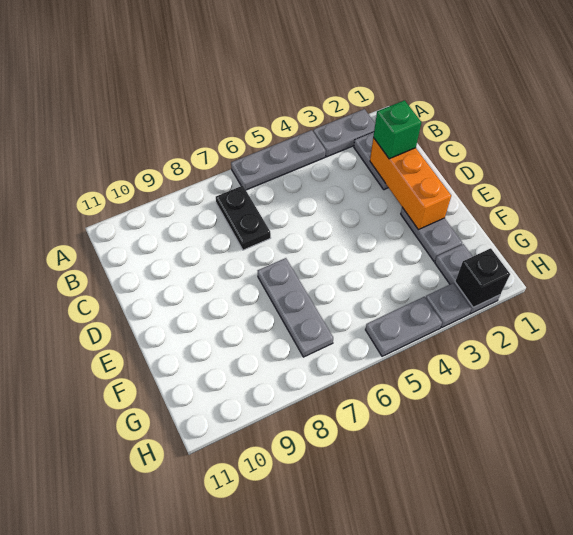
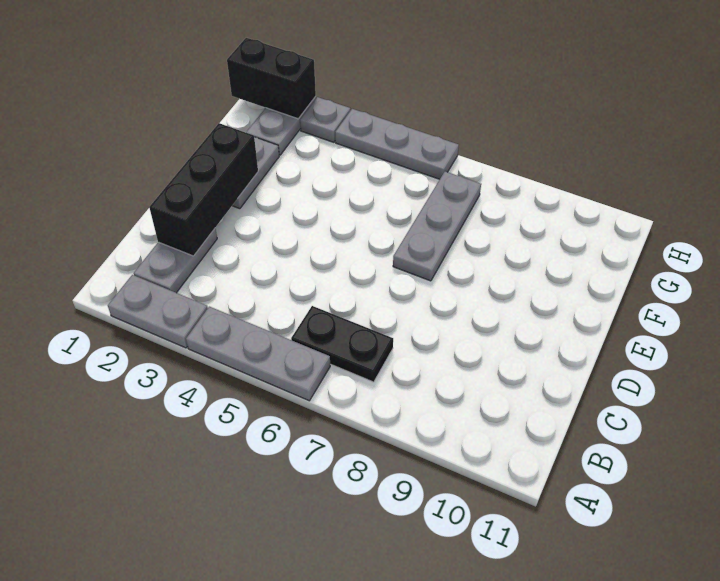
black plate B7:C7 level 1 -> black plate B6:B7 level 1
orange brick C2:E2 level 2 -> black brick C2:E2 level 2
green brick C2 level 3 -> none
black brick H2 level 2 -> black brick H1:H2 level 2
grey plate H4:H5 level 1 -> grey plate H4:H6 level 1

